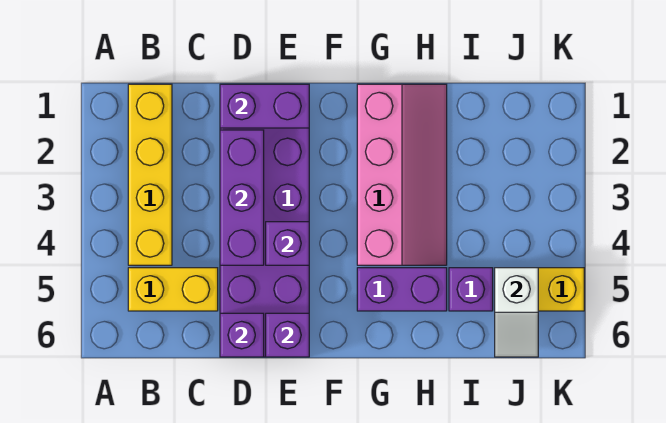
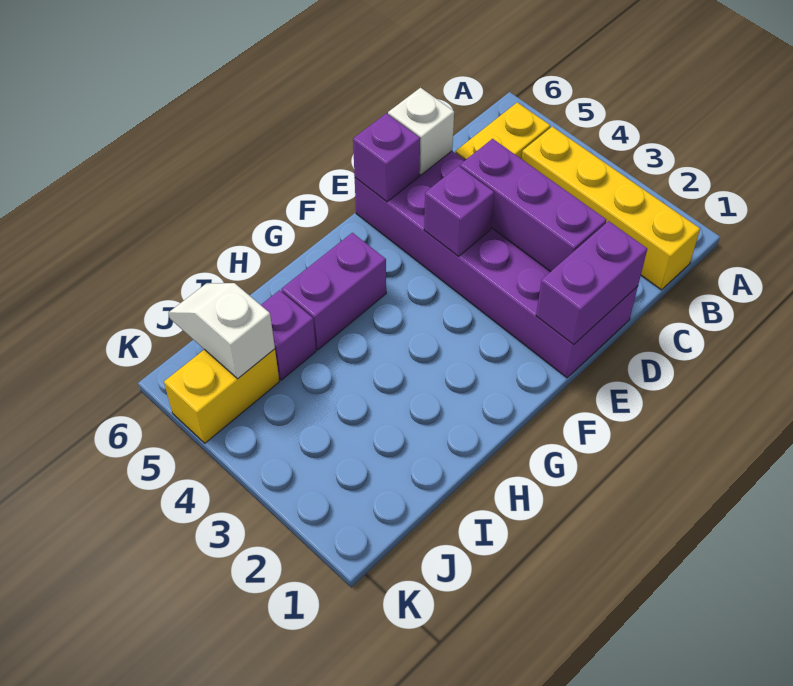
purple brick D6 level 2 -> white brick D6 level 2
pink slope G1:H4 level 1 top G -> none

